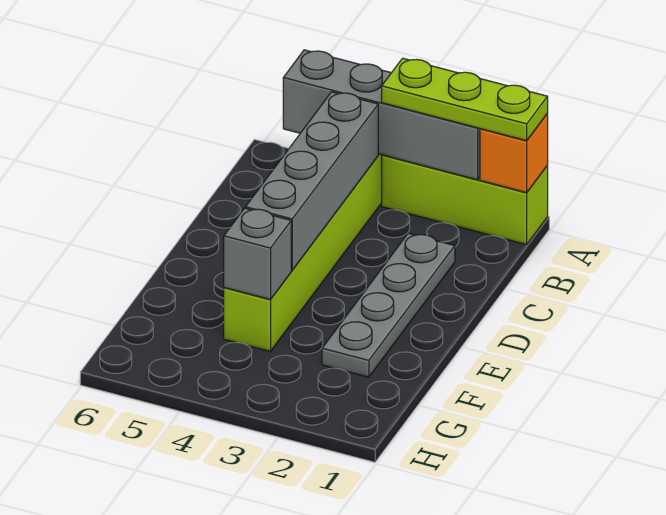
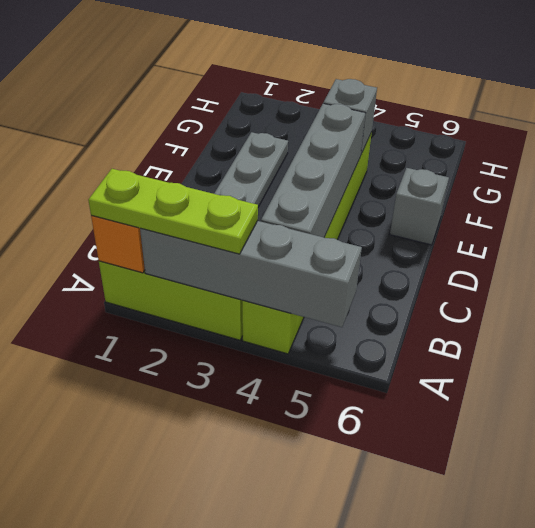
none -> grey brick E6 level 1

